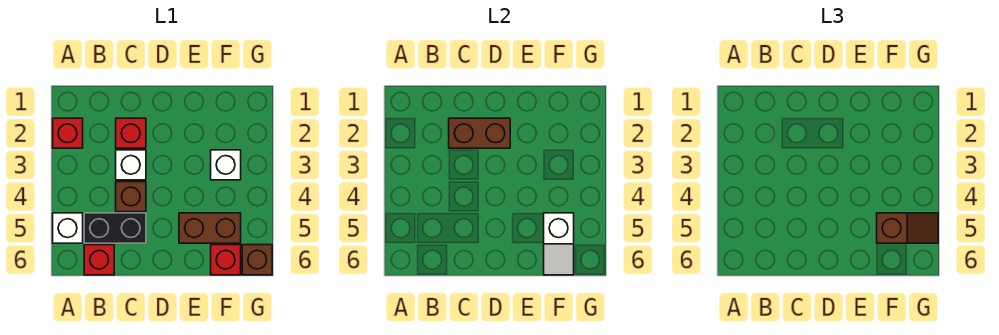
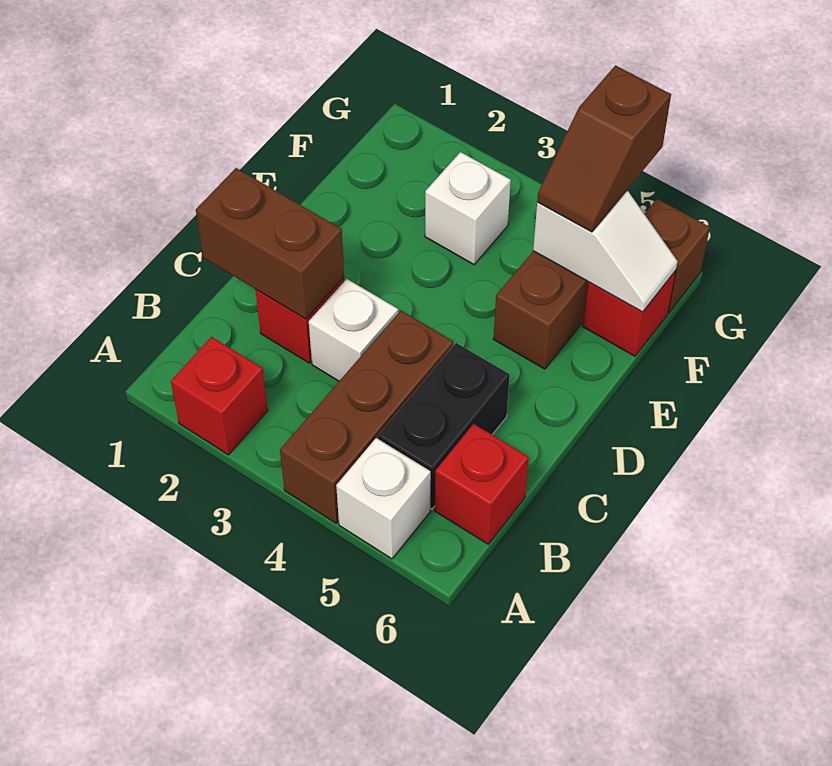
brown brick C2:D2 level 2 -> brown brick C1:C2 level 2
brown brick C4 level 1 -> brown brick A4:C4 level 1
brown slope F5:G5 level 3 top F -> brown slope F5:G5 level 3 top G

